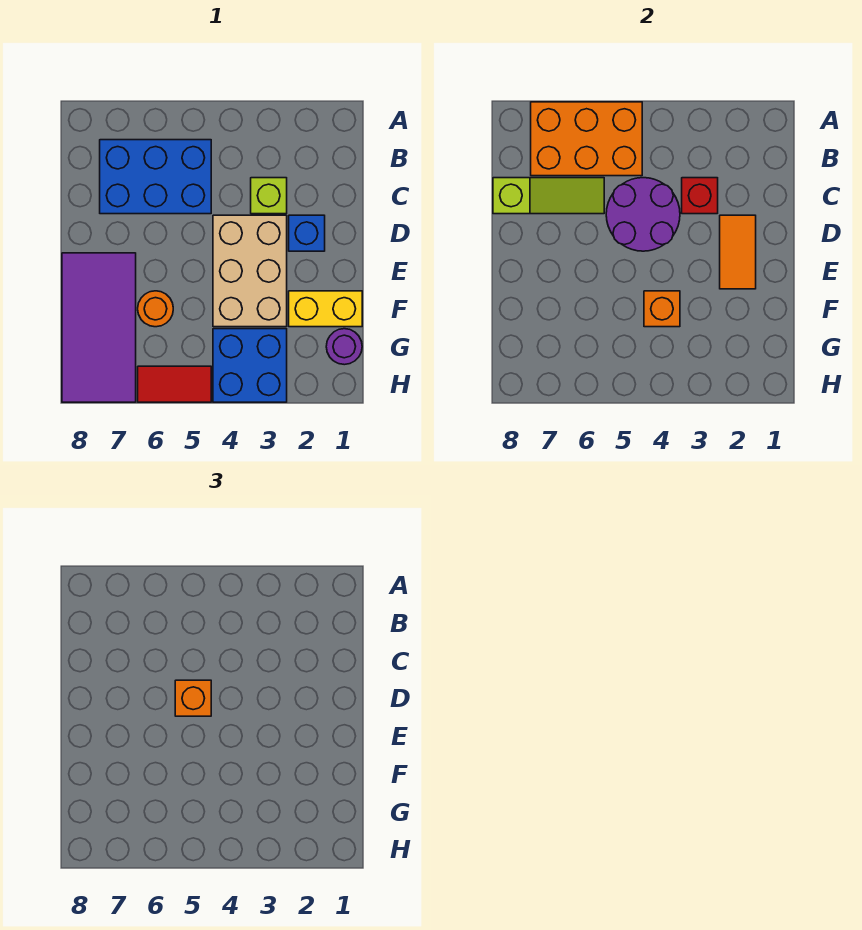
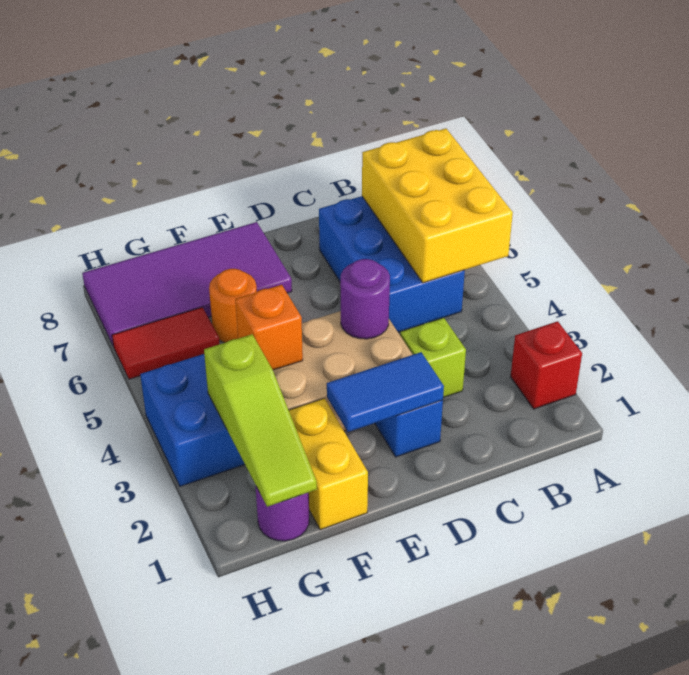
orange brick A5:B7 level 2 -> yellow brick A5:B7 level 2
red brick C3 level 2 -> red brick A2 level 1
purple round brick C4:D5 level 2 -> purple round brick D4 level 2
lime slope C6:C8 level 2 top 8 -> lime slope G1:G3 level 2 top 3
orange tile D2:E2 level 2 -> blue tile D2:E2 level 2
orange brick D5 level 3 -> none
red tile H5:H6 level 1 -> red tile G6:H6 level 1

